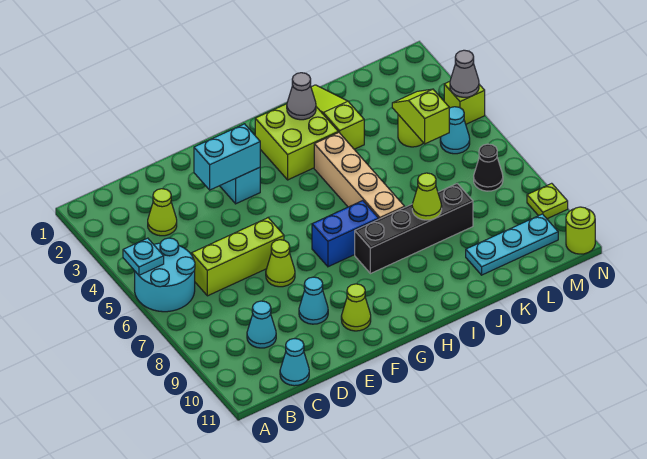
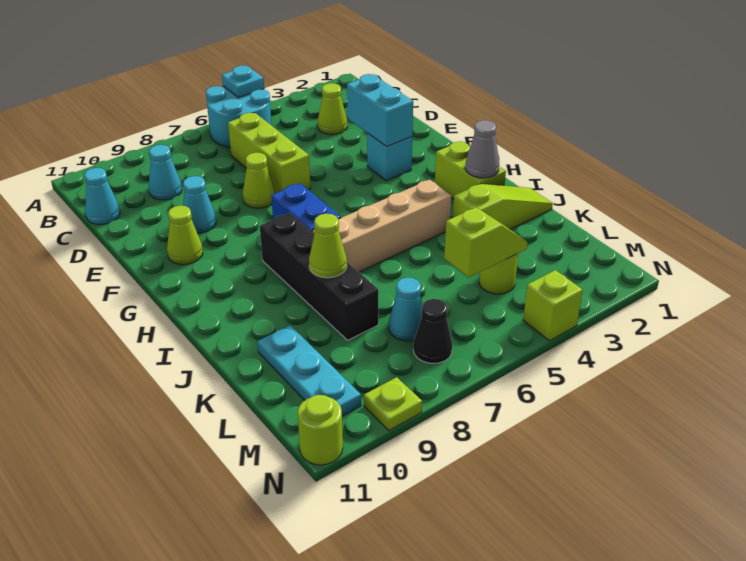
lime brick H2:I3 level 1 -> lime brick H2:I2 level 1
cyan cone M5 level 1 -> cyan cone L7 level 1
grey cone N4 level 2 -> none

